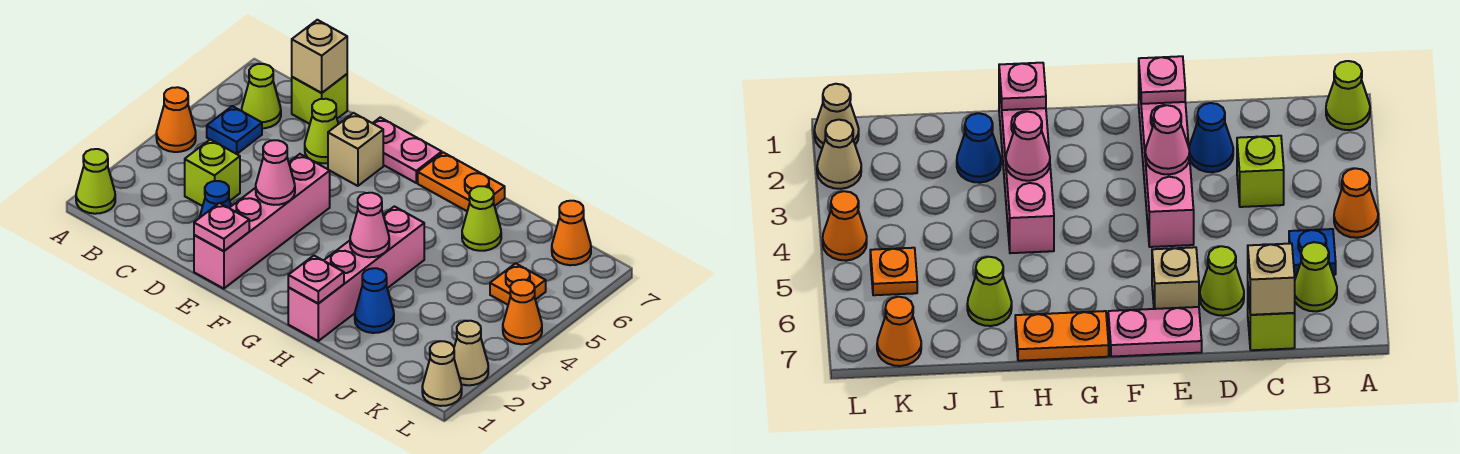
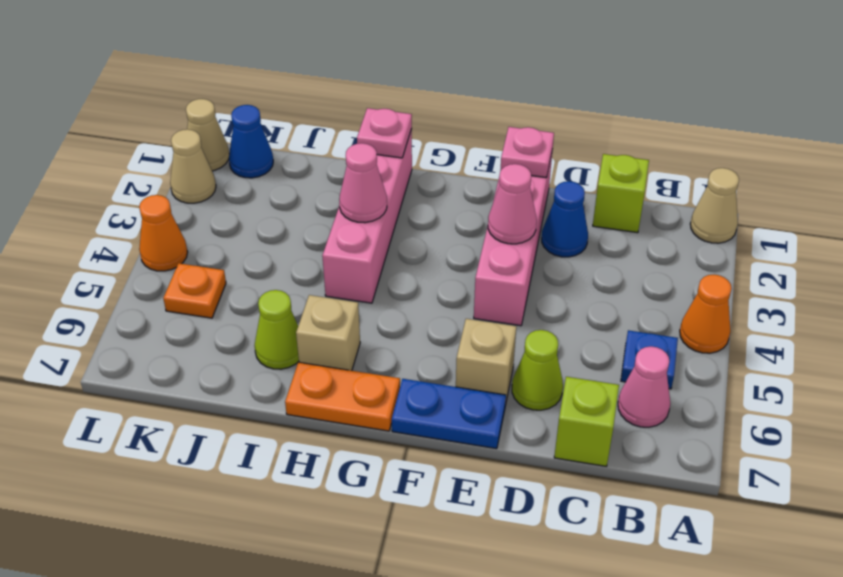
lime cone A1 level 1 -> tan cone A1 level 1
lime cone B6 level 1 -> pink cone B6 level 1
lime brick C3 level 1 -> lime brick C1 level 1
tan brick C7 level 2 -> tan brick H6 level 1
pink plate E7:F7 level 1 -> blue plate E7:F7 level 1
blue cone I2 level 1 -> blue cone K1 level 1
orange cone K7 level 1 -> none

